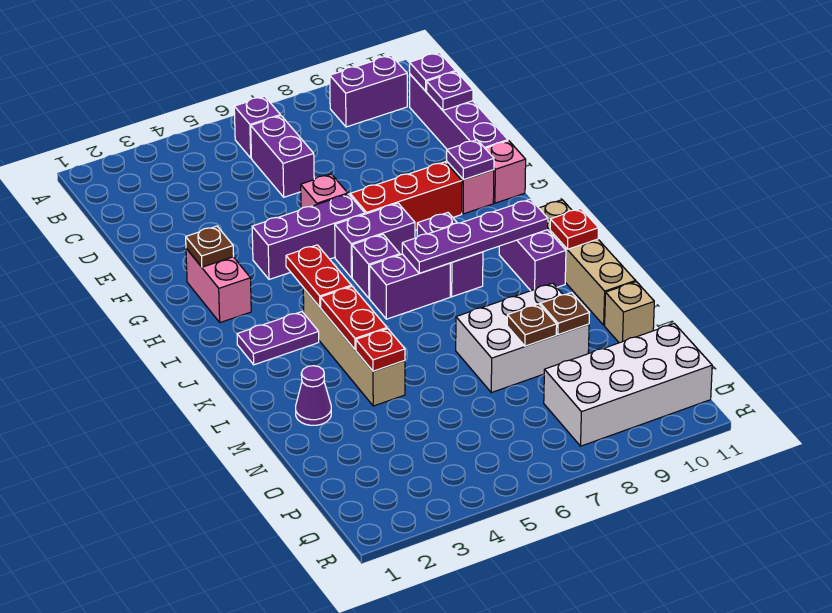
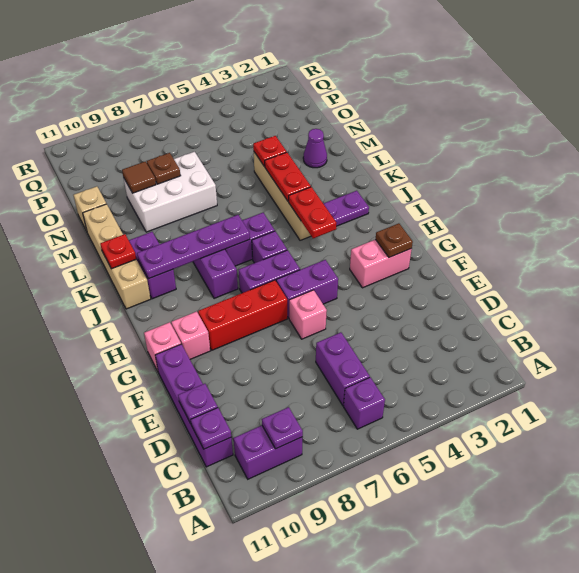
pink brick G2:H2 level 1 -> pink brick G2:G3 level 1
purple brick G4:G6 level 1 -> purple brick G5:G6 level 1
purple plate G10 level 2 -> purple plate B9 level 2
brown plate N9 level 2 -> brown tile N9 level 2
white brick P8:Q11 level 1 -> none

